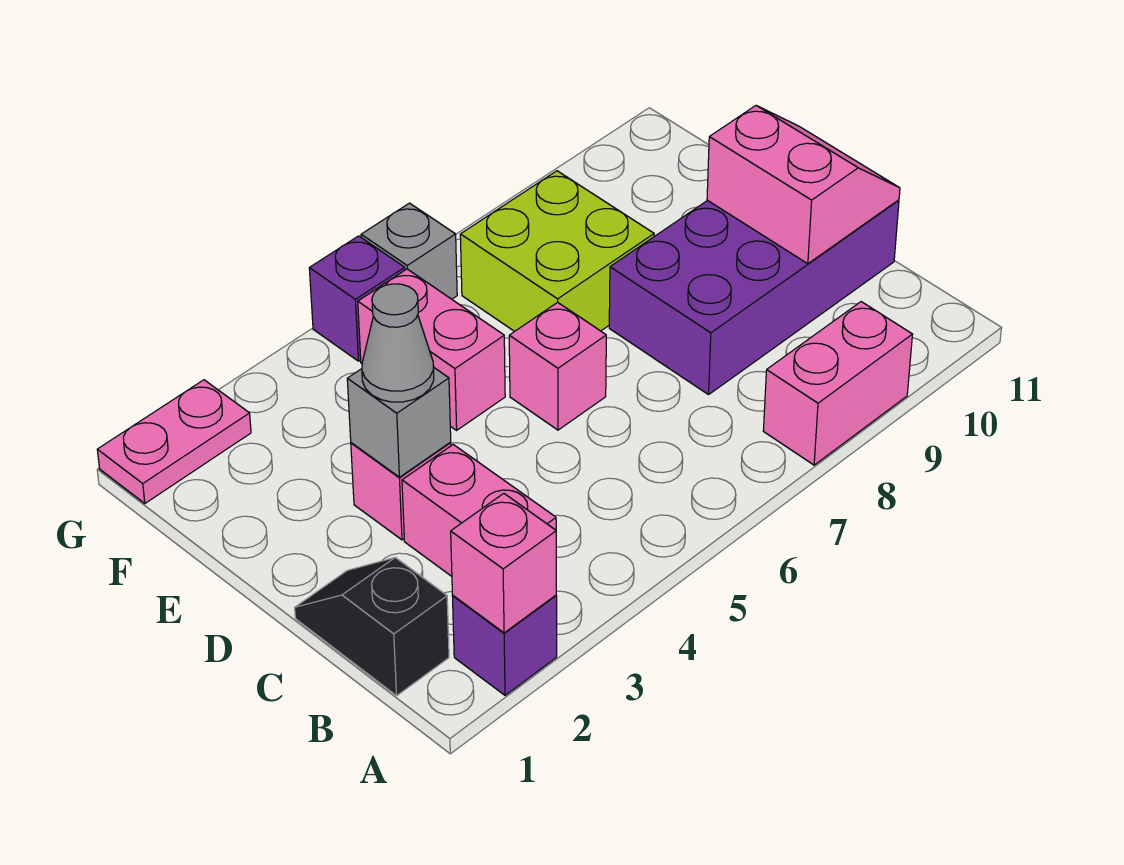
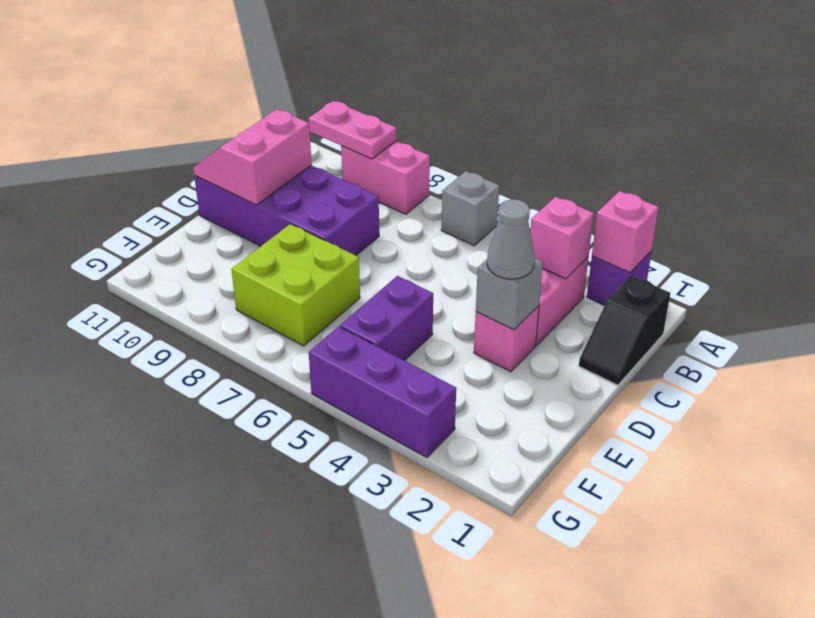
pink brick D6 level 1 -> pink brick B3 level 2
pink brick E5:F5 level 1 -> purple brick E5:F5 level 1
pink plate G1:G2 level 1 -> pink plate A9:A10 level 2
purple brick G5 level 1 -> purple brick G3:G5 level 1
grey brick G6 level 1 -> grey brick A6 level 1

